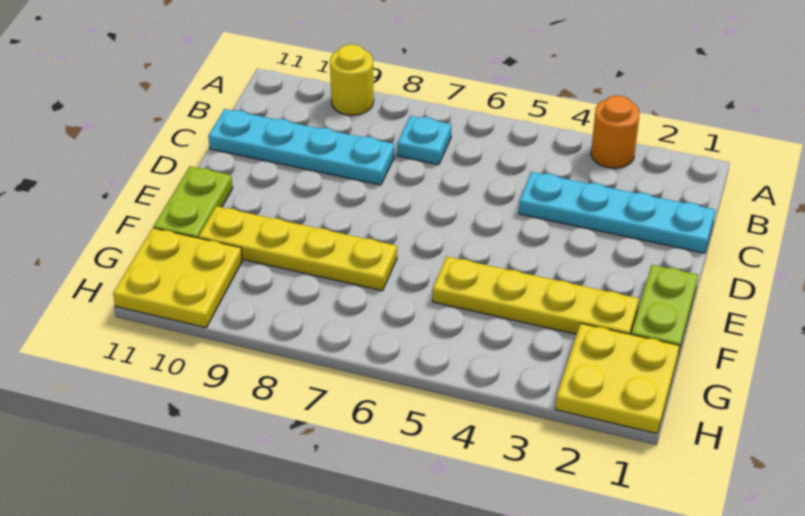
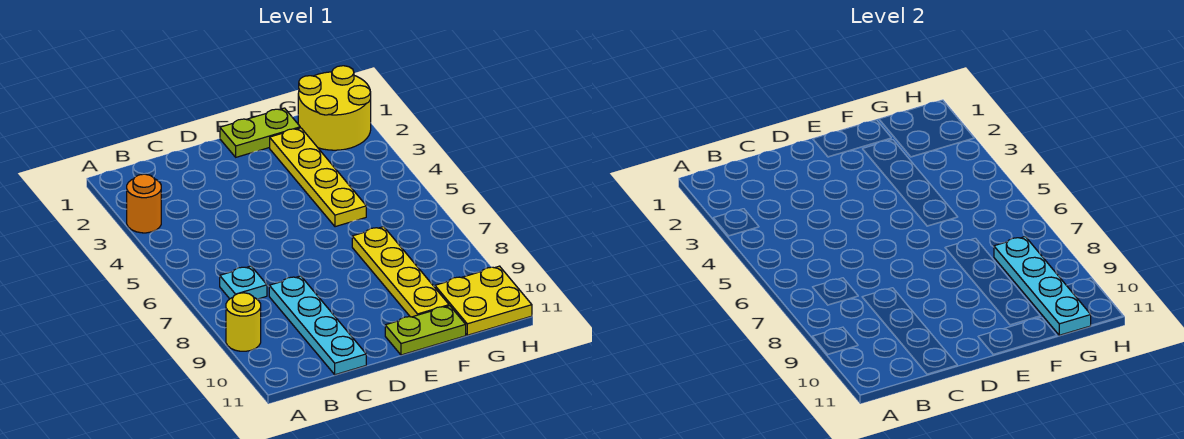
cyan plate C1:C4 level 1 -> cyan plate G8:G11 level 2
yellow plate G1:H2 level 1 -> yellow round brick G1:H2 level 1

